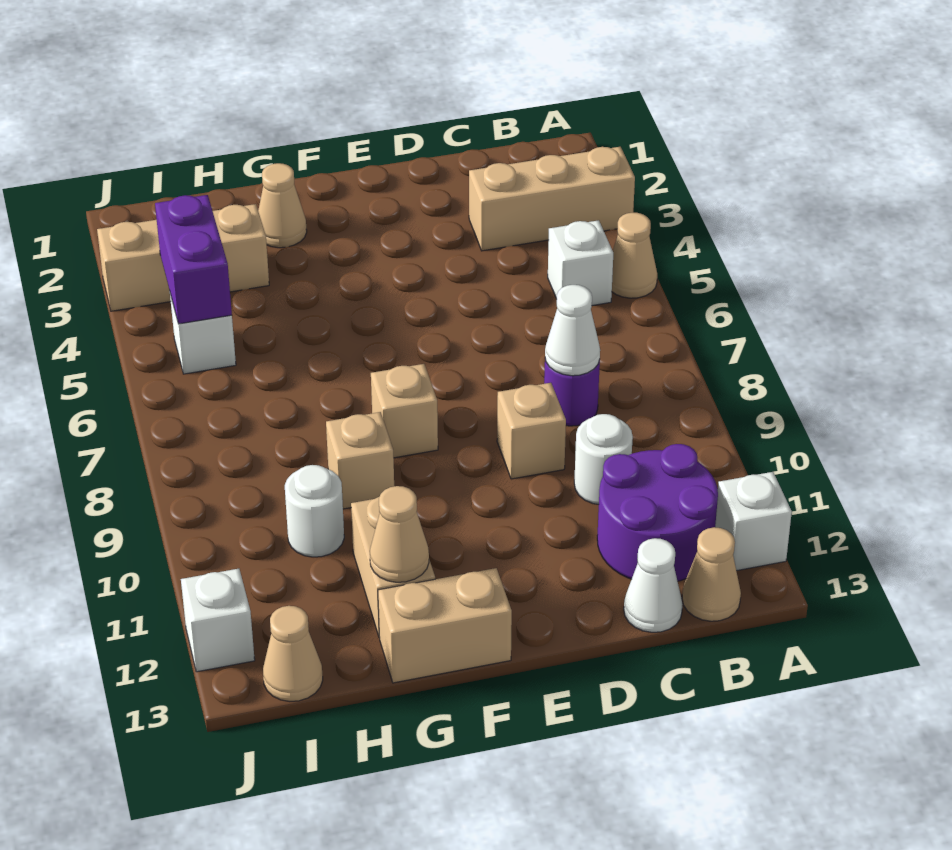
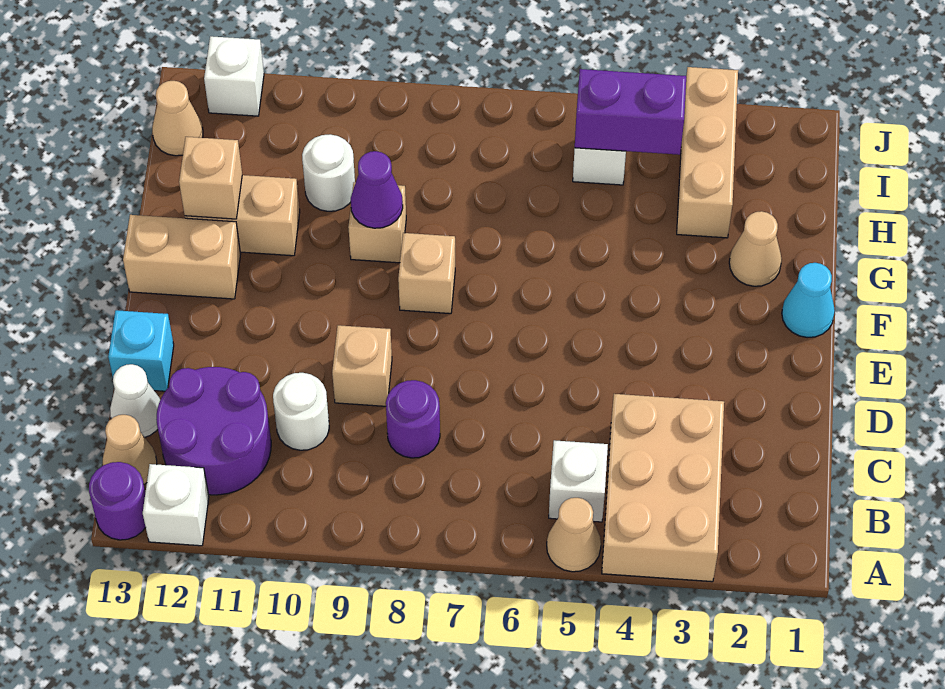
tan brick A3:C3 level 1 -> tan brick A3:C4 level 1
none -> purple round brick A13 level 1
white cone C8 level 2 -> none
none -> cyan brick D13 level 1
none -> cyan cone F1 level 1
tan brick F13:G13 level 1 -> tan brick F12:F13 level 1
none -> purple cone G9 level 2
tan cone G12 level 2 -> tan brick G12 level 2

